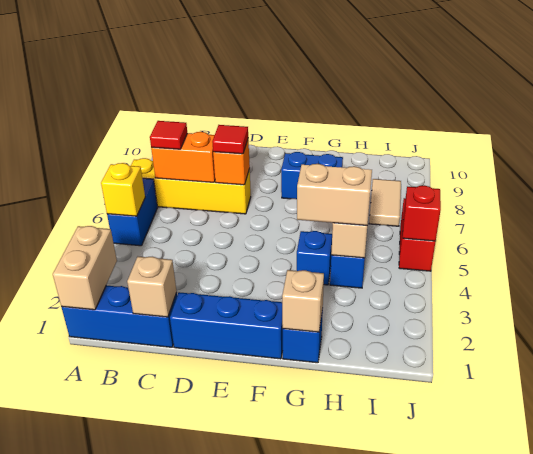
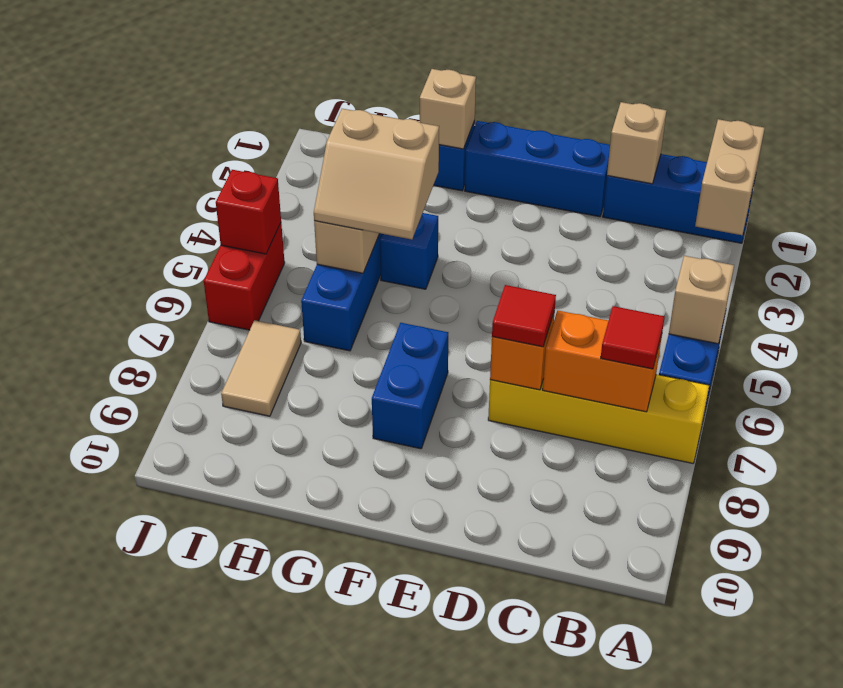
yellow brick A5 level 2 -> tan brick A5 level 2
blue brick F8:G8 level 1 -> blue brick F7:F8 level 1

